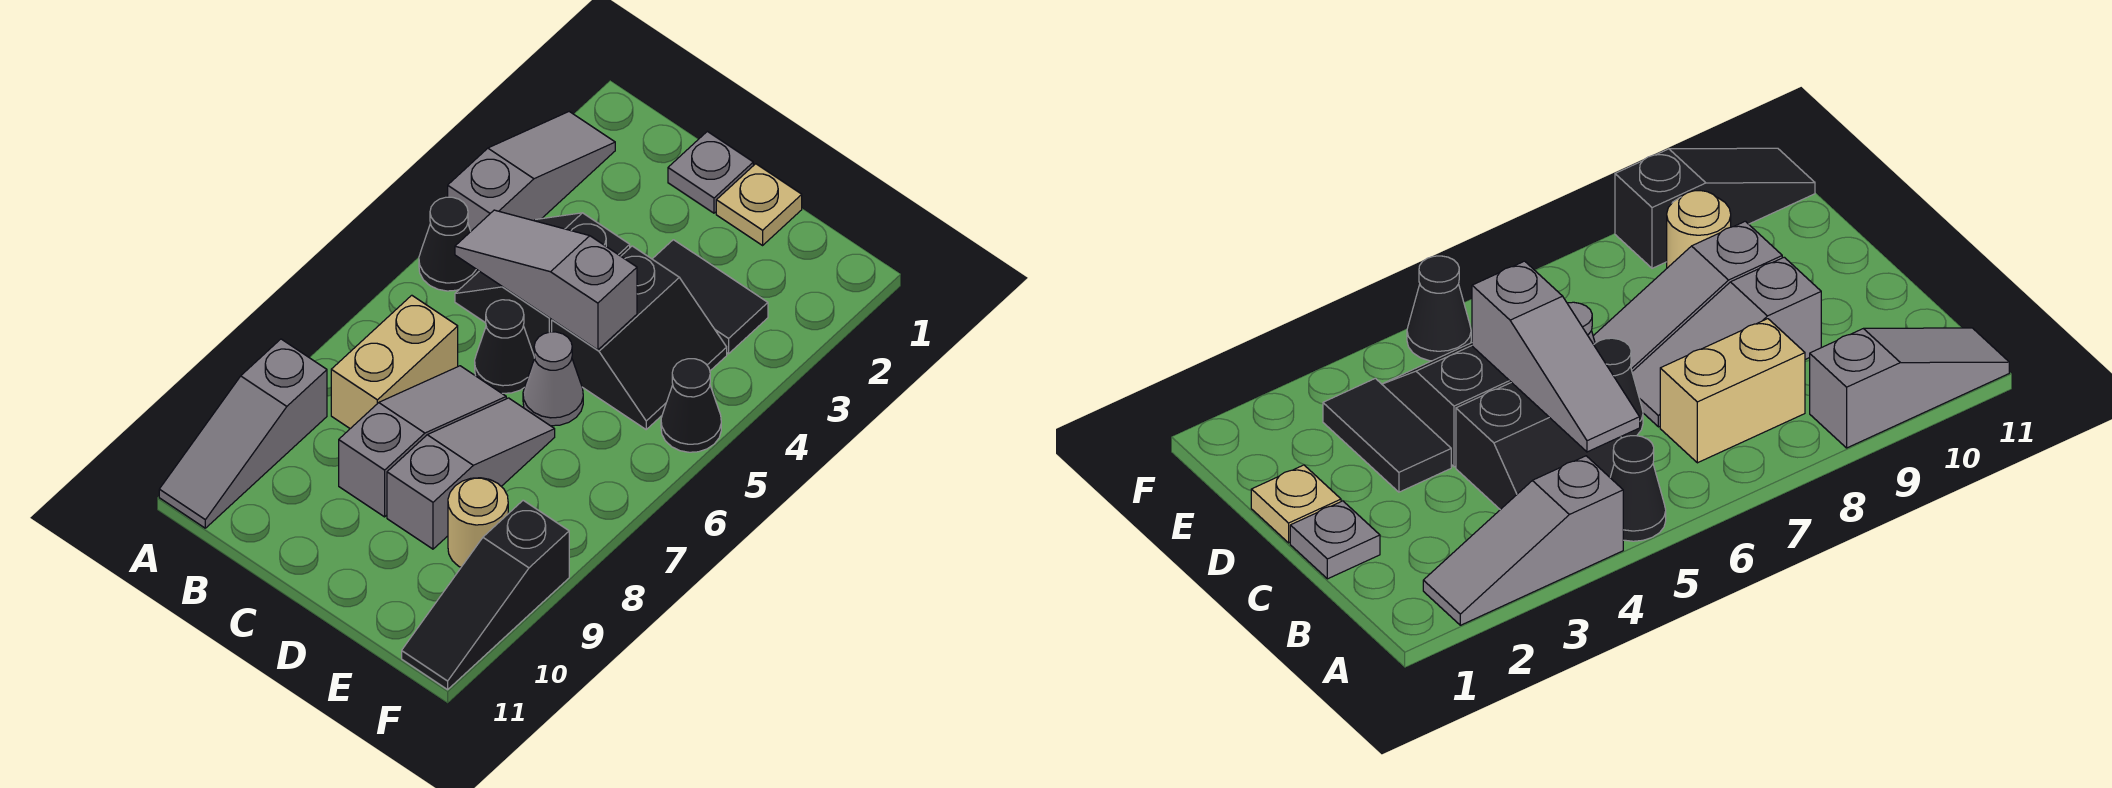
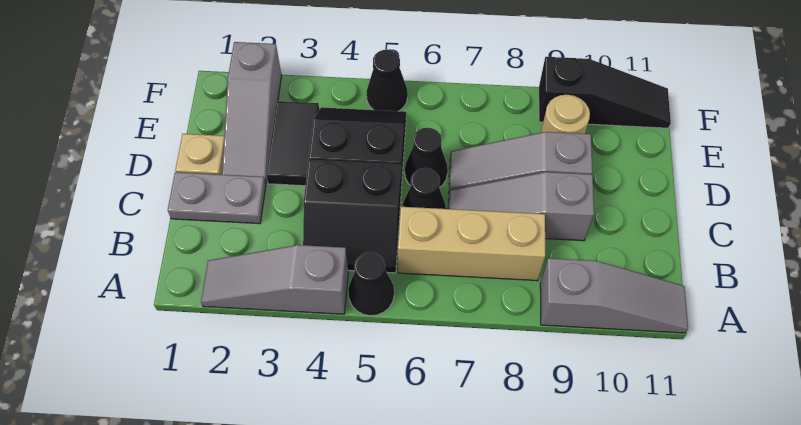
grey slope B5:D5 level 2 top D -> grey slope D2:F2 level 1 top F
tan brick B7:B8 level 1 -> tan brick B6:B8 level 1
grey plate C1 level 1 -> grey plate C1:C2 level 1
grey cone D6 level 1 -> black cone D6 level 1

